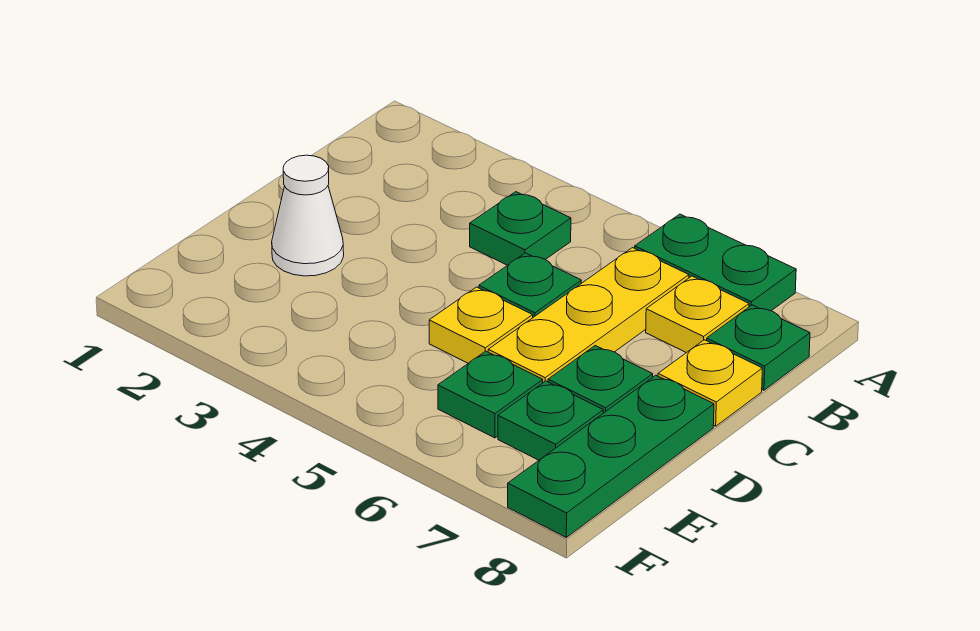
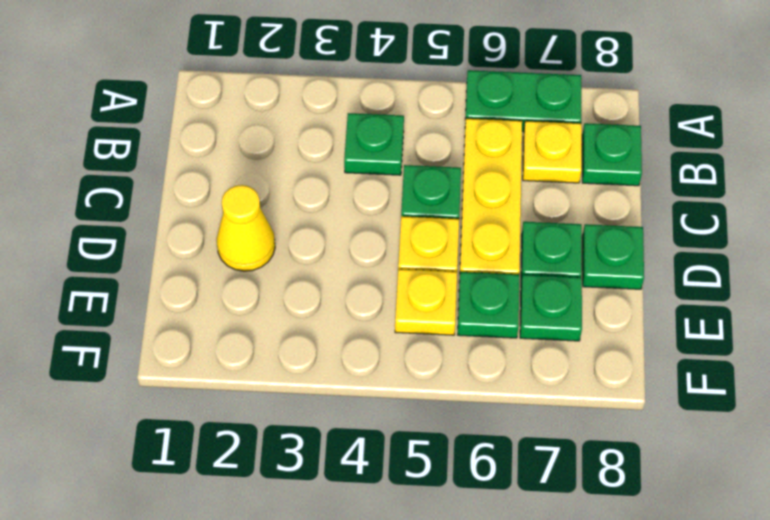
yellow plate C8 level 1 -> yellow plate E5 level 1
white cone D2 level 1 -> yellow cone D2 level 1
green plate D8:F8 level 1 -> green plate D8 level 1

